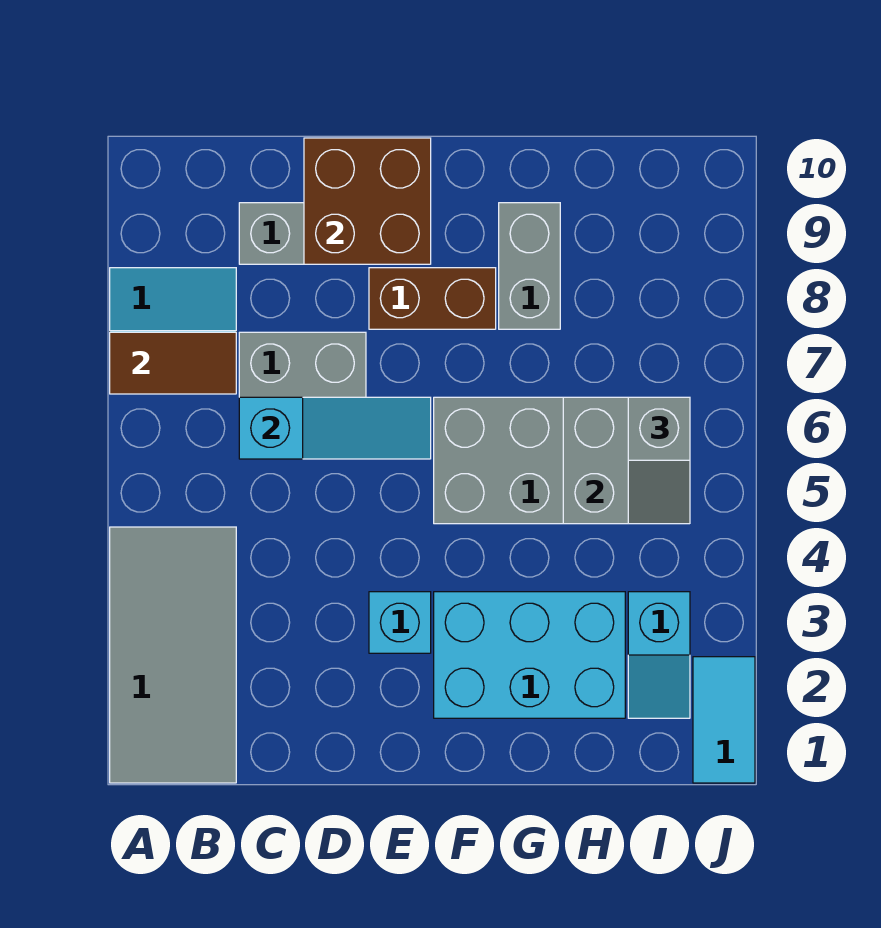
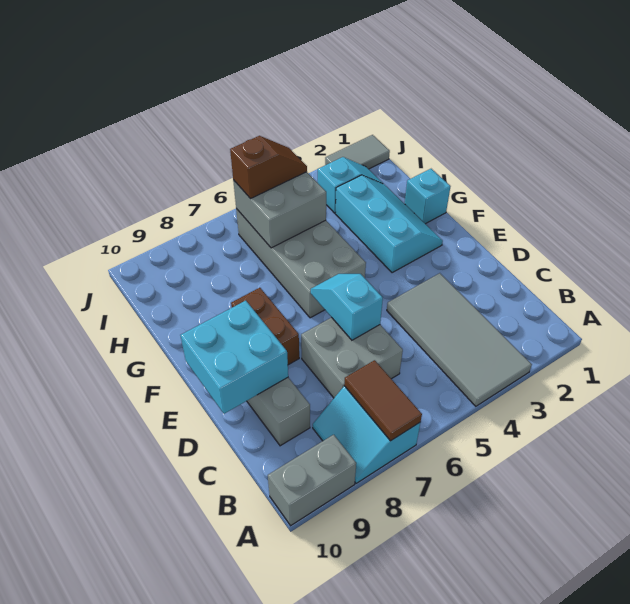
grey tile A1:B4 level 1 -> grey tile A3:D4 level 1
cyan slope C6:E6 level 2 top C -> cyan slope D6:E6 level 2 top D
brown brick D9:E10 level 2 -> cyan brick D9:E10 level 2
cyan brick E3 level 1 -> cyan brick G1 level 1
cyan brick F2:H3 level 1 -> cyan slope F2:H3 level 1 top 3
grey brick G8:G9 level 1 -> grey brick A9:A10 level 1
grey slope I5:I6 level 3 top 6 -> brown slope I5:I6 level 3 top 6
cyan tile J1:J2 level 1 -> grey tile J1:J2 level 1

